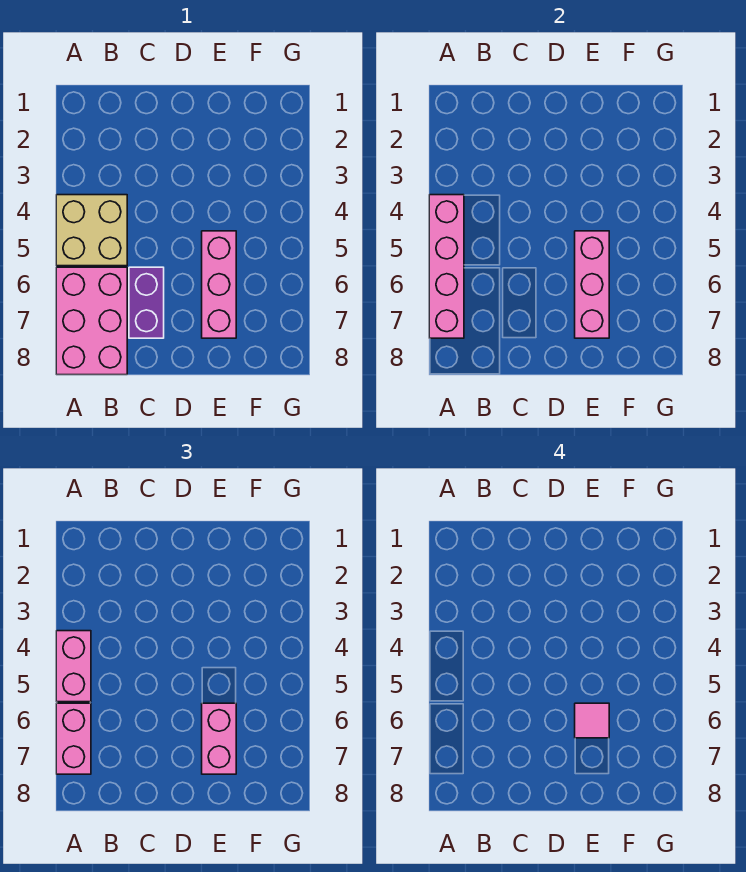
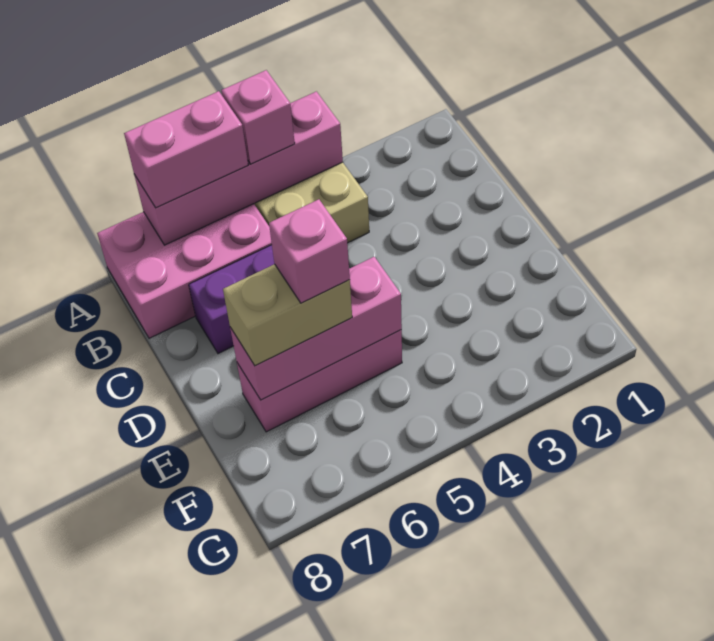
pink brick A4:A5 level 3 -> pink brick A5 level 3
pink brick E6:E7 level 3 -> tan brick E6:E7 level 3
pink tile E6 level 4 -> pink brick E6 level 4

